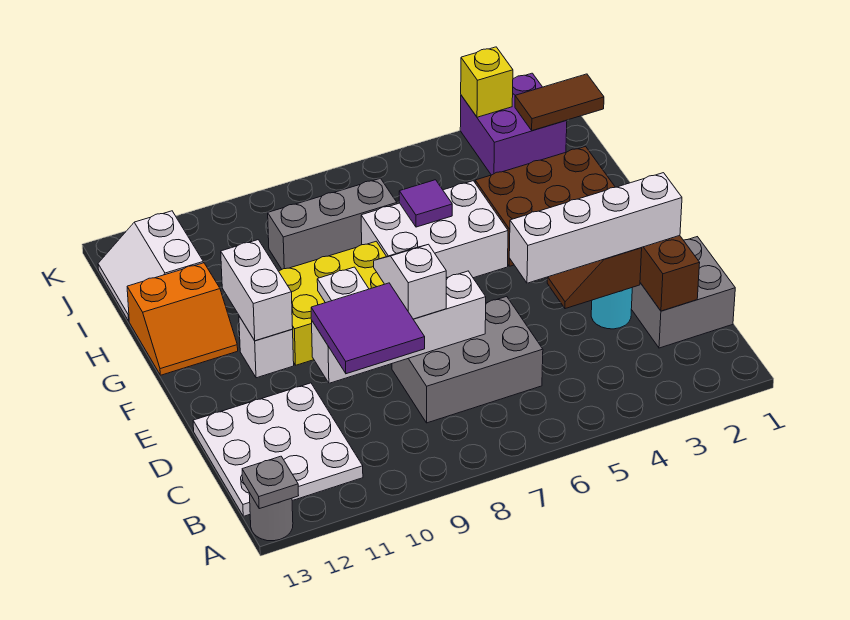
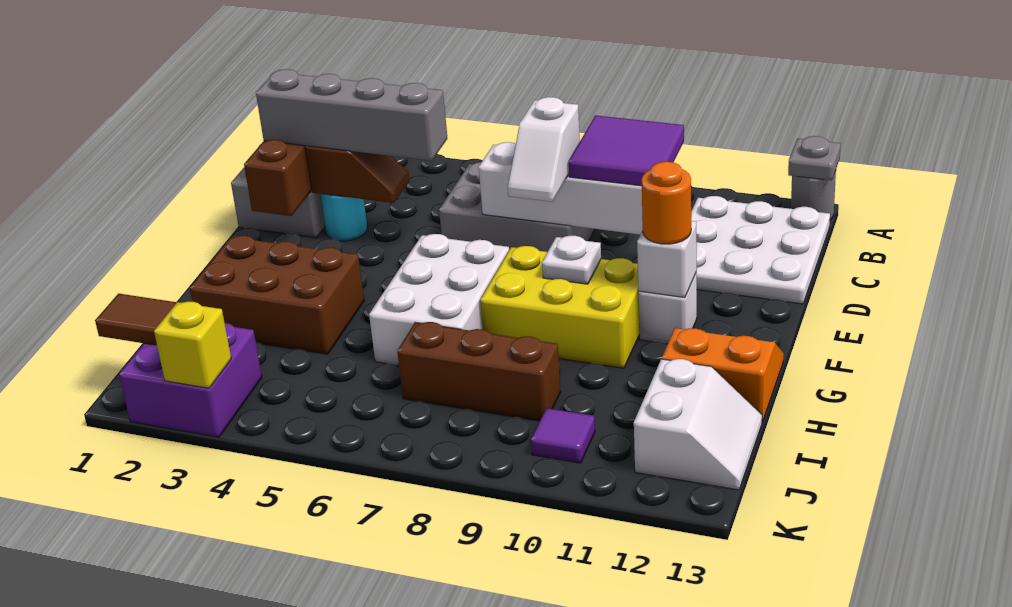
white brick D2:D5 level 3 -> grey brick D2:D5 level 3
white brick F11:G11 level 2 -> white brick F11 level 2
none -> orange round brick F11 level 3
white brick G5:H7 level 1 -> white brick F6:H7 level 1
purple tile H6 level 2 -> purple tile J10 level 1
grey brick I7:I9 level 1 -> brown brick I7:I9 level 1

